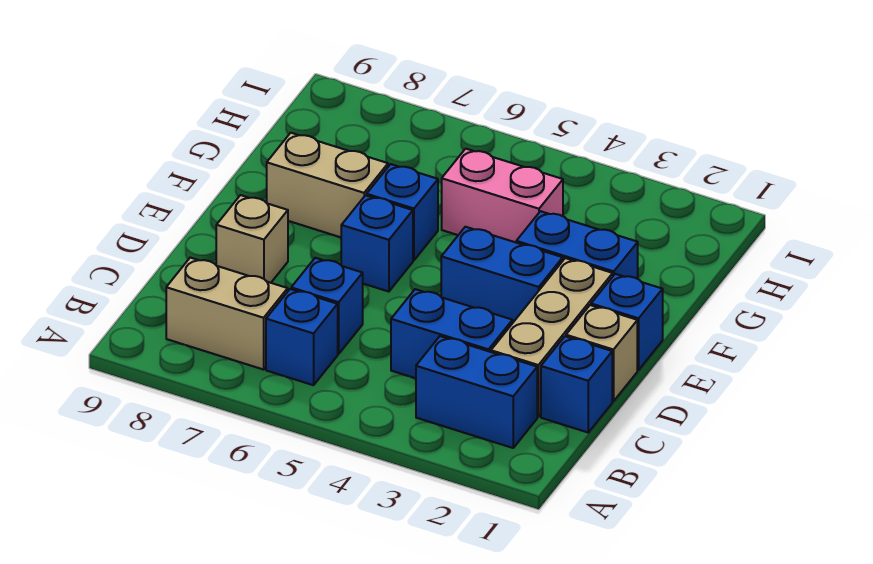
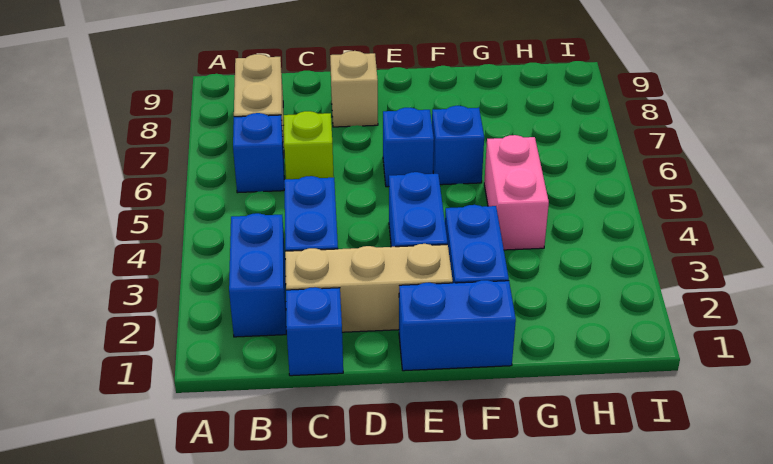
blue brick C6 level 1 -> lime brick C6 level 1
tan brick D1 level 1 -> none
blue brick E1 level 1 -> blue brick E1:F1 level 1
tan brick F7:F8 level 1 -> none

